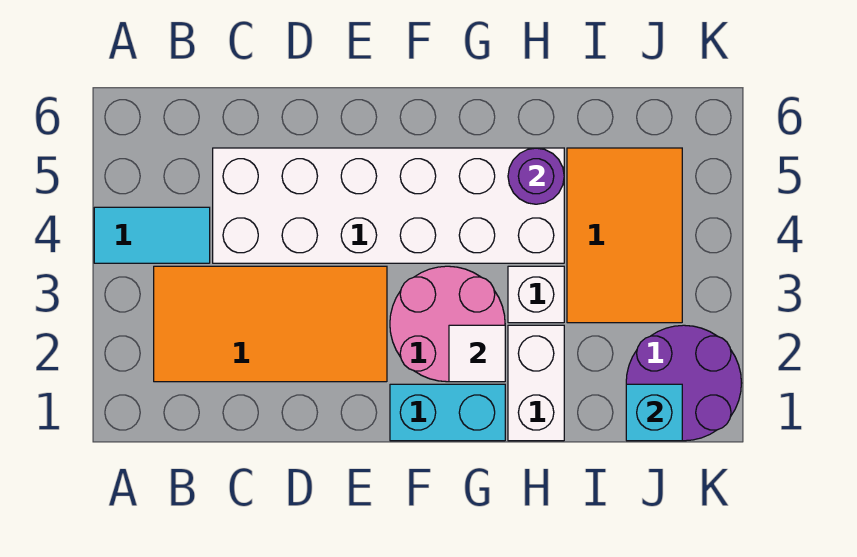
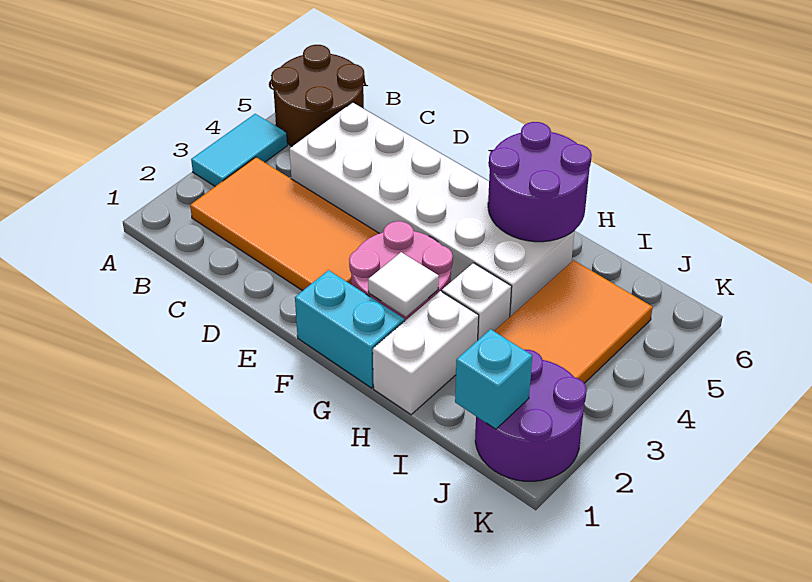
cyan tile A4:B4 level 1 -> cyan tile A3:A4 level 1
none -> brown round brick A5:B6 level 1
purple round brick H5 level 2 -> purple round brick G5:H6 level 2

